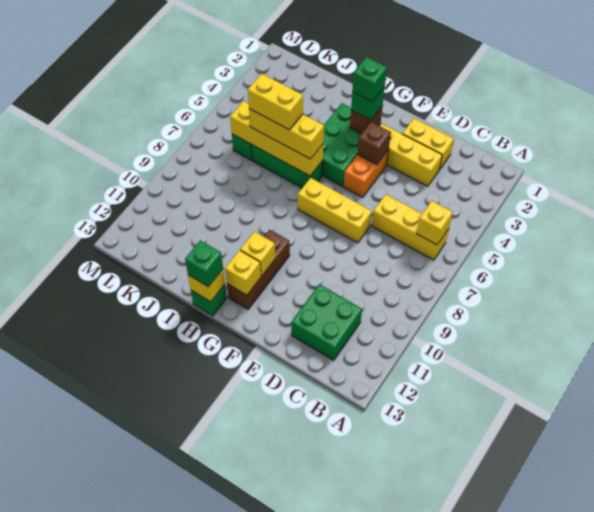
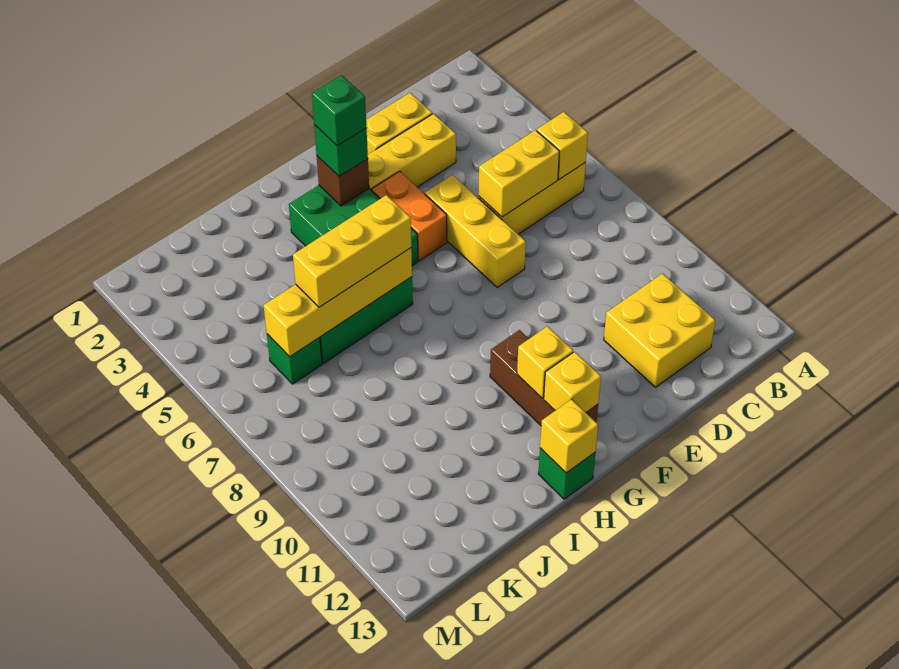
green brick C11:D12 level 1 -> yellow brick C11:D12 level 1
yellow brick E7:G7 level 1 -> yellow brick E5:E7 level 1
brown brick F4 level 2 -> none
green brick H13 level 3 -> none
yellow brick I6:J6 level 4 -> yellow brick C6:D6 level 2

